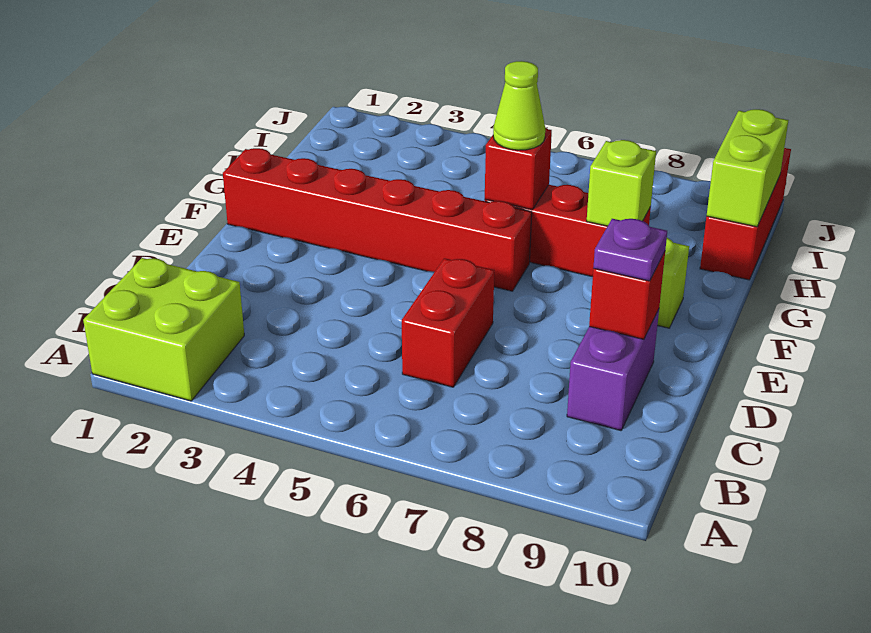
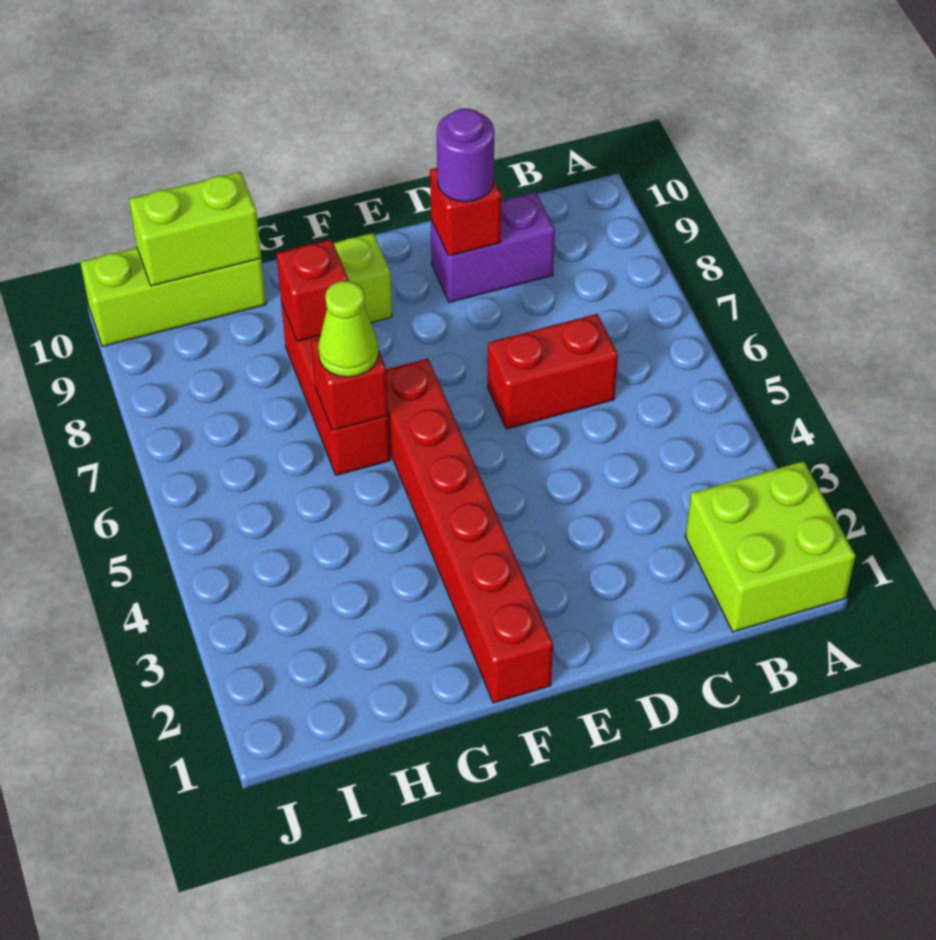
purple plate D9 level 3 -> purple round brick D9 level 3
lime brick G8 level 2 -> red brick G8 level 2
red brick H10:J10 level 1 -> lime brick H10:J10 level 1

